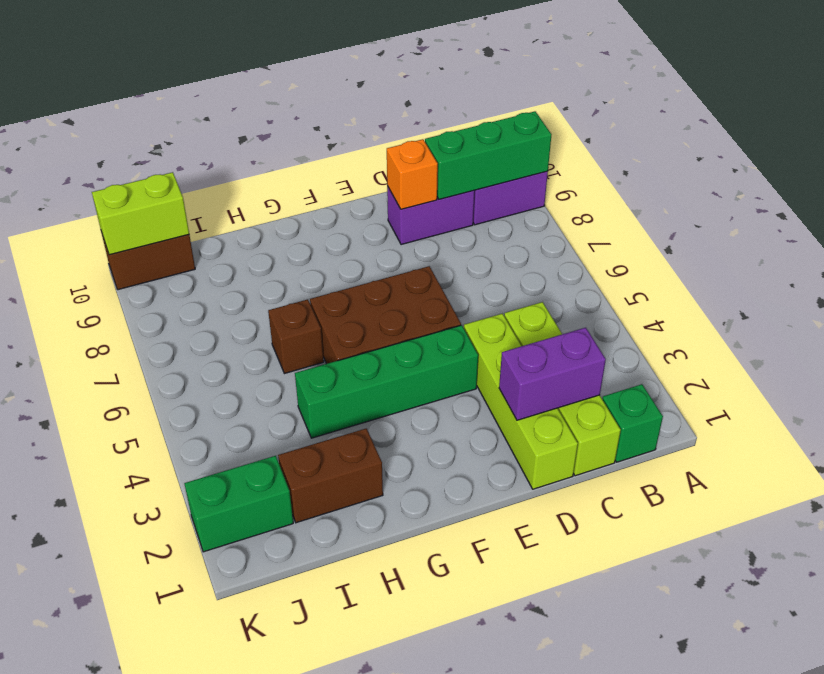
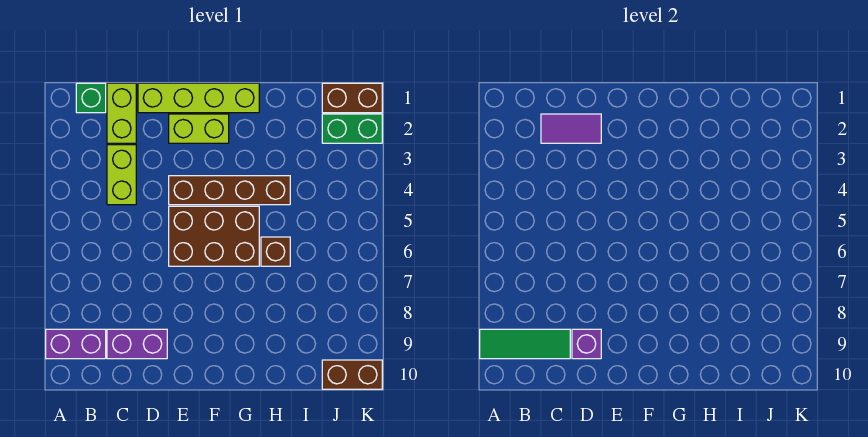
green brick A9:C9 level 2 -> green tile A9:C9 level 2
purple brick C2:D2 level 2 -> purple tile C2:D2 level 2
lime brick D1:D4 level 1 -> lime brick D1:G1 level 1
orange brick D9 level 2 -> purple brick D9 level 2
green brick E4:H4 level 1 -> brown brick E4:H4 level 1
brown brick H2:I2 level 1 -> brown brick J1:K1 level 1
lime brick J10:K10 level 2 -> lime brick E2:F2 level 1

